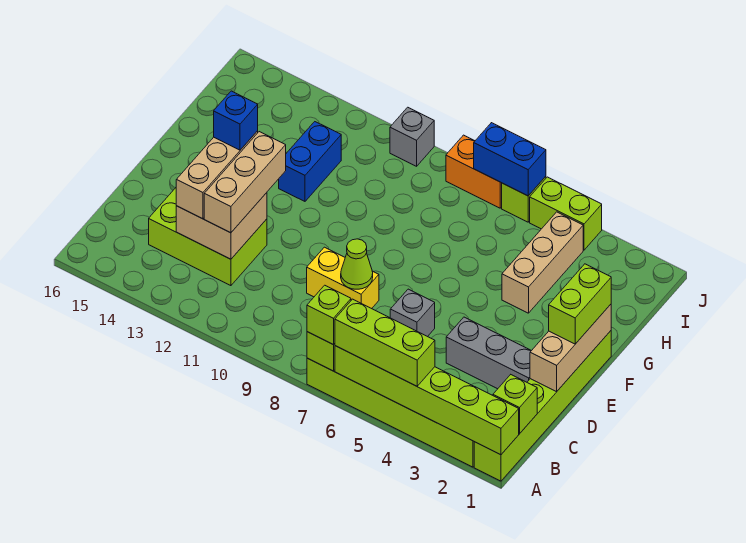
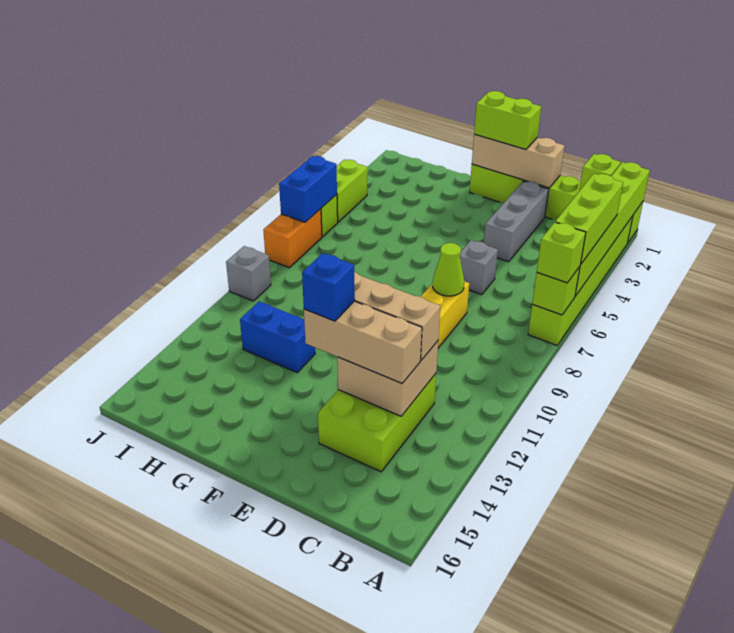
tan brick G4:I4 level 1 -> none

